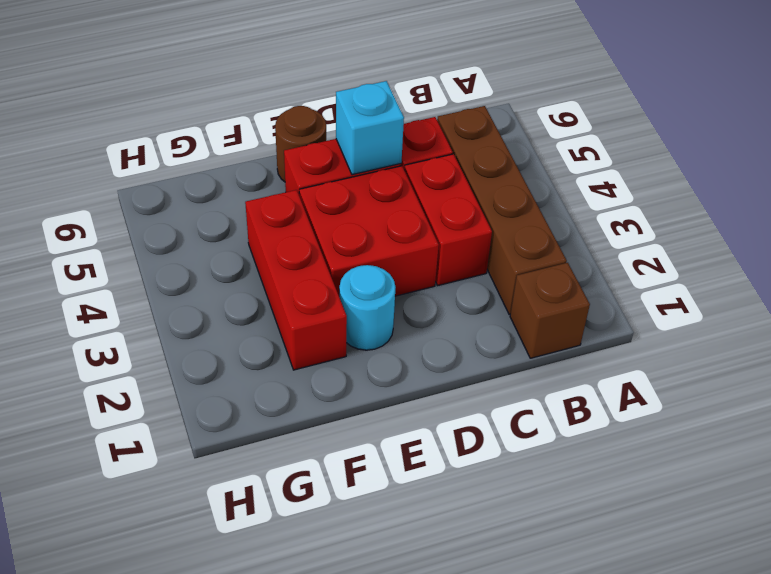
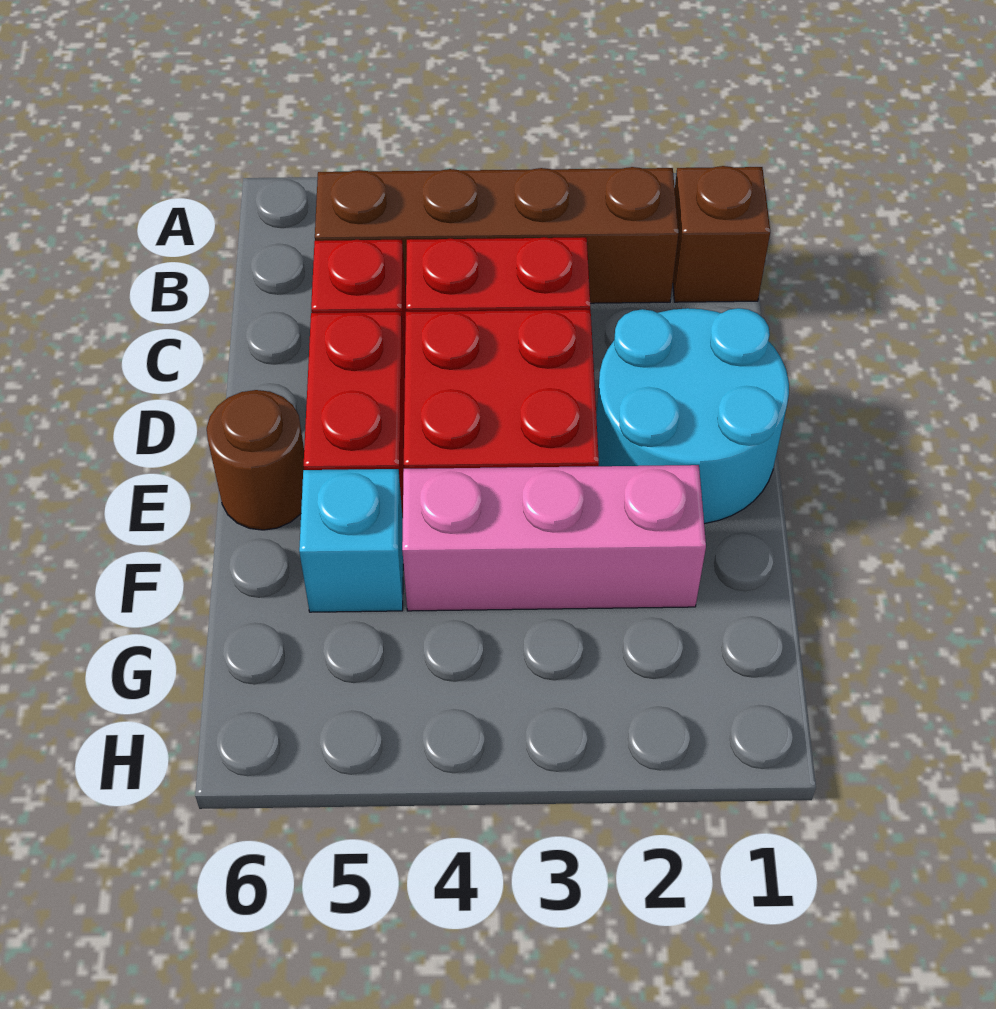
cyan brick D5 level 2 -> cyan brick F5 level 1
cyan round brick E2 level 1 -> cyan round brick D1:E2 level 1
red brick F2:F4 level 1 -> pink brick F2:F4 level 1

